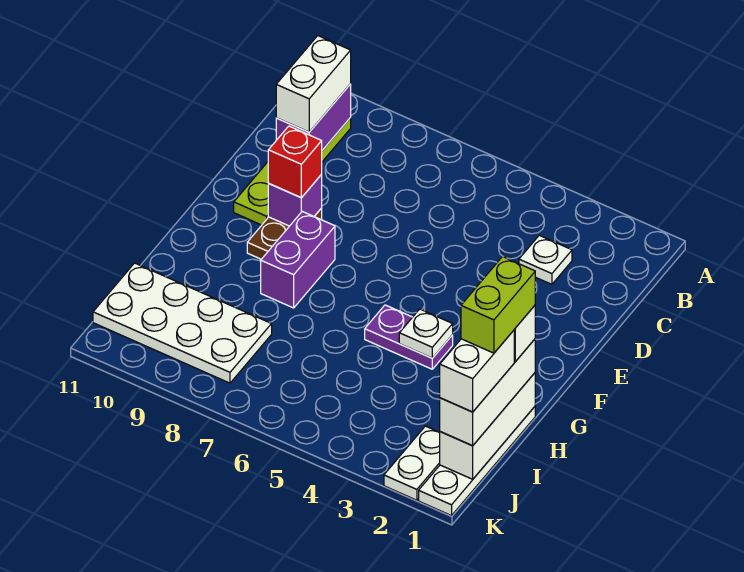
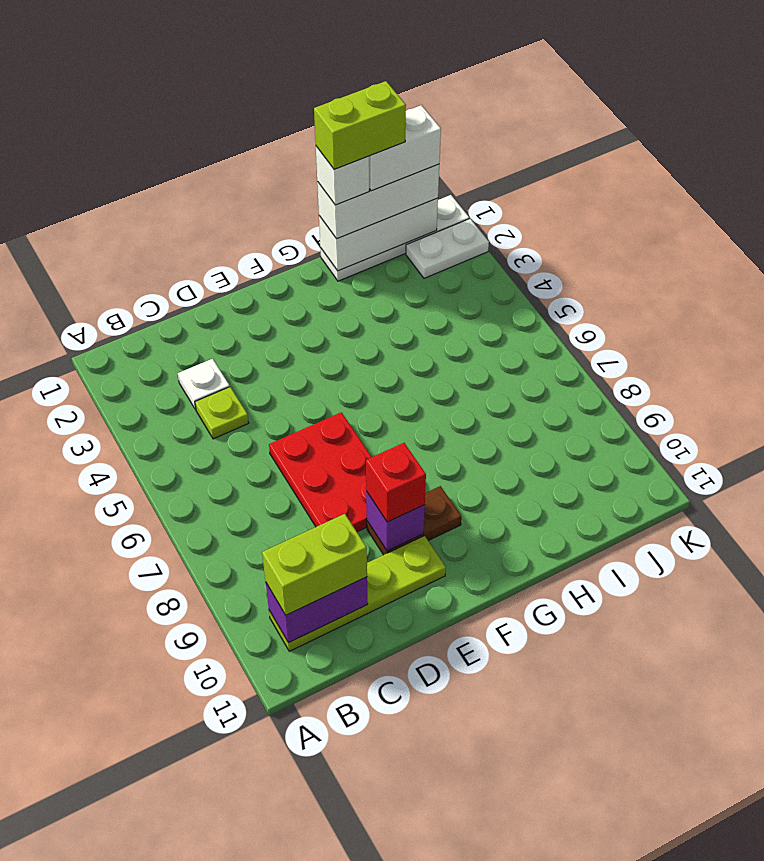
white brick B10:C10 level 3 -> lime brick B10:C10 level 3
none -> lime plate C4 level 1
none -> red plate D6:E8 level 1
purple brick F8:G8 level 1 -> none
purple plate G4:G5 level 1 -> none
white plate G4 level 2 -> none
white plate I8:J11 level 1 -> none

